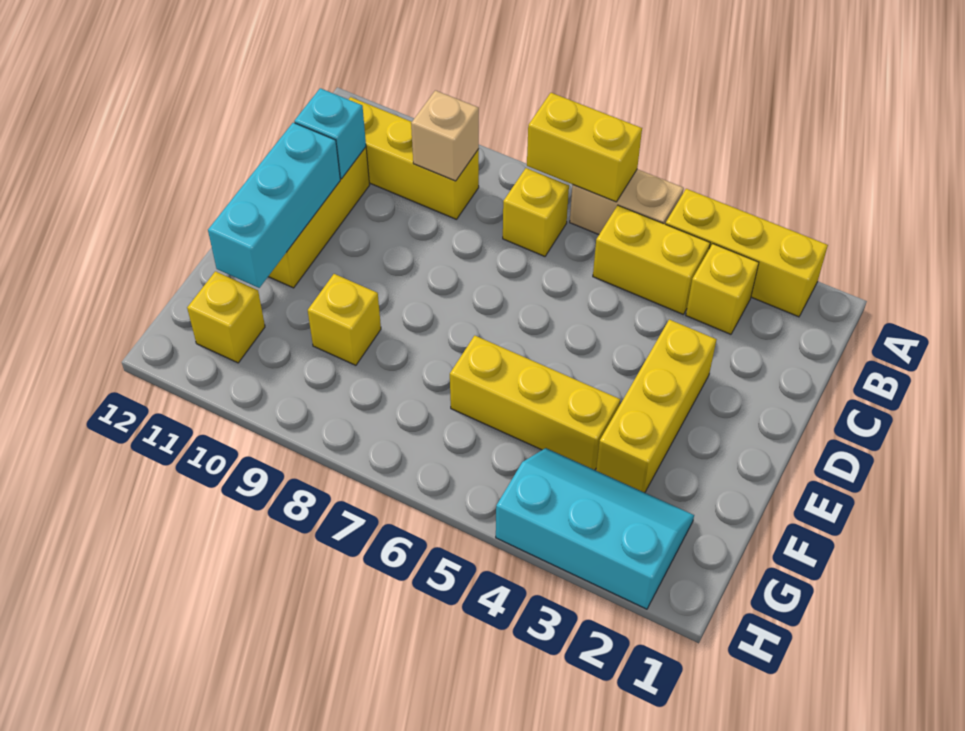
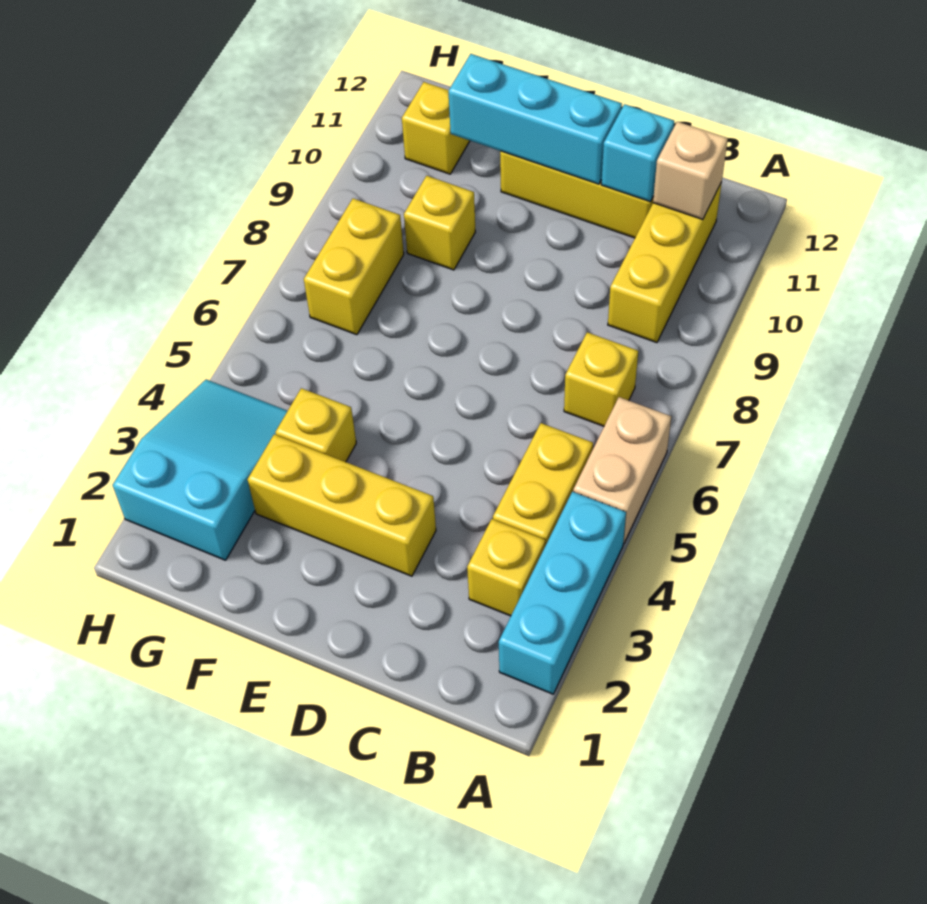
yellow brick A2:A4 level 1 -> cyan brick A2:A4 level 1
yellow brick A6:A7 level 2 -> yellow brick G7:G8 level 1
tan brick B9 level 2 -> tan brick B11 level 2
yellow brick F4:F6 level 1 -> yellow brick F4 level 1
cyan slope G2:H4 level 1 top H -> cyan slope G2:H4 level 1 top 2

